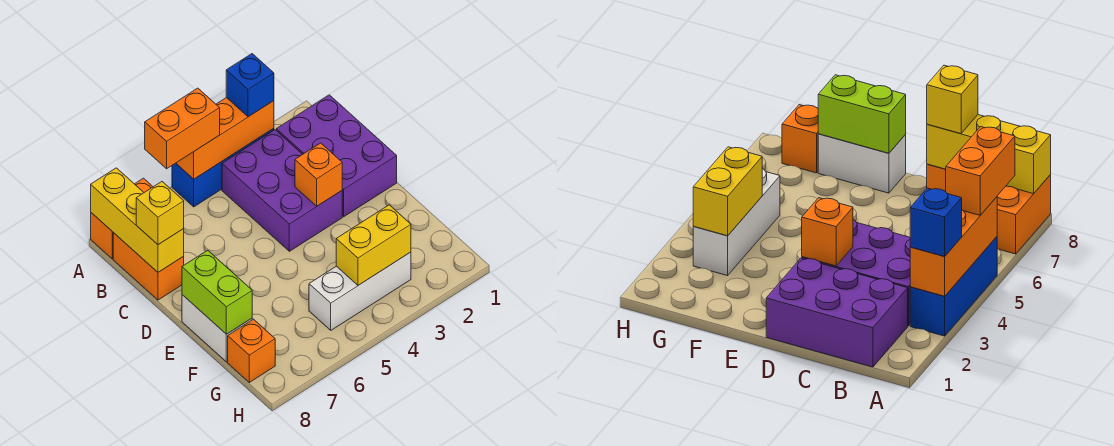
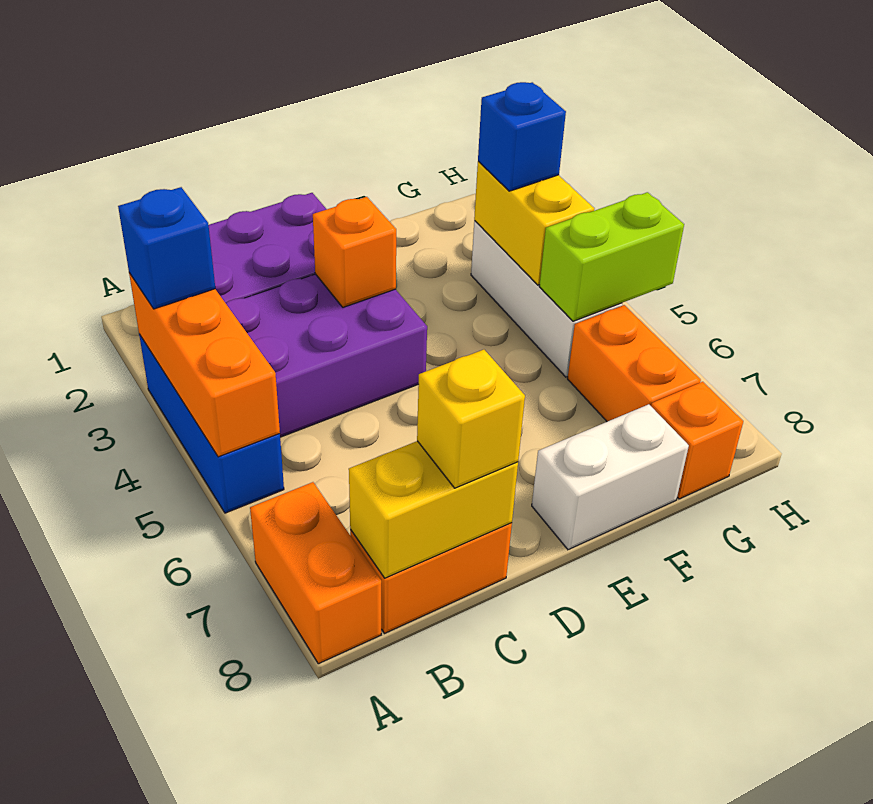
orange brick A5:A6 level 3 -> orange brick G6:G7 level 1
yellow brick A8:C8 level 2 -> yellow brick B8:C8 level 2
lime brick E8:F8 level 2 -> lime brick G5:H5 level 2
none -> blue brick G3 level 3

